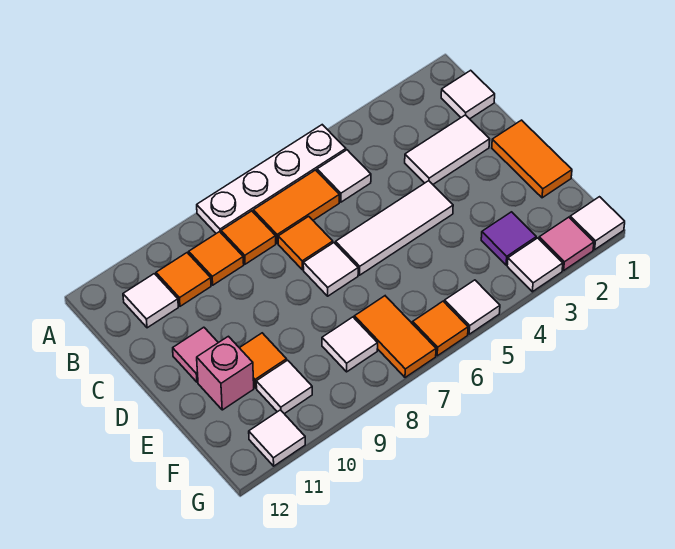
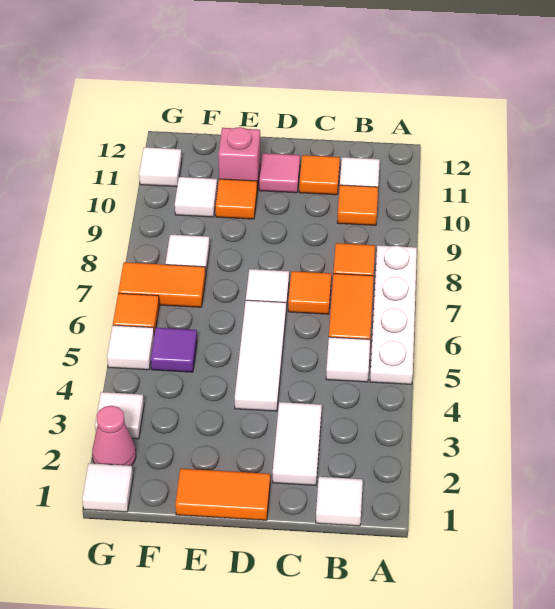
orange tile B9 level 1 -> orange tile C11 level 1
purple tile F3 level 1 -> purple tile F5 level 1
pink tile G2 level 1 -> pink cone G2 level 1

